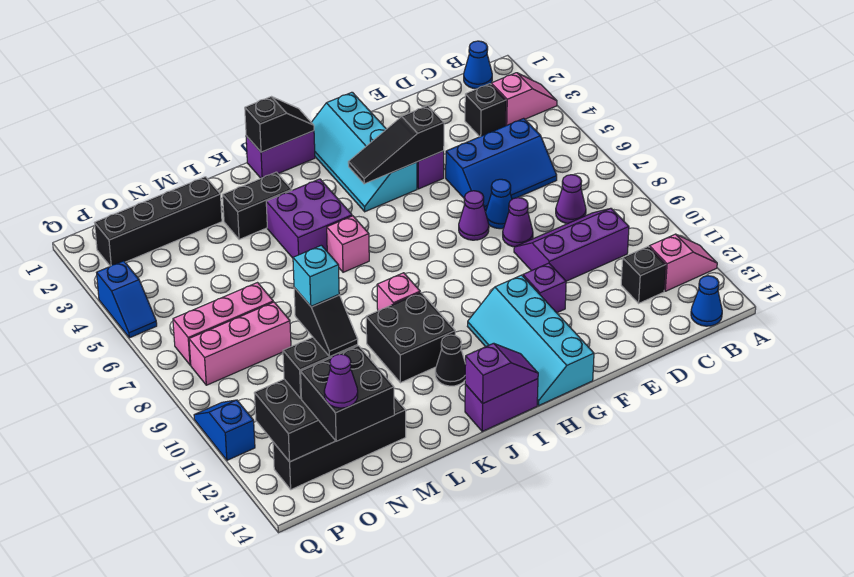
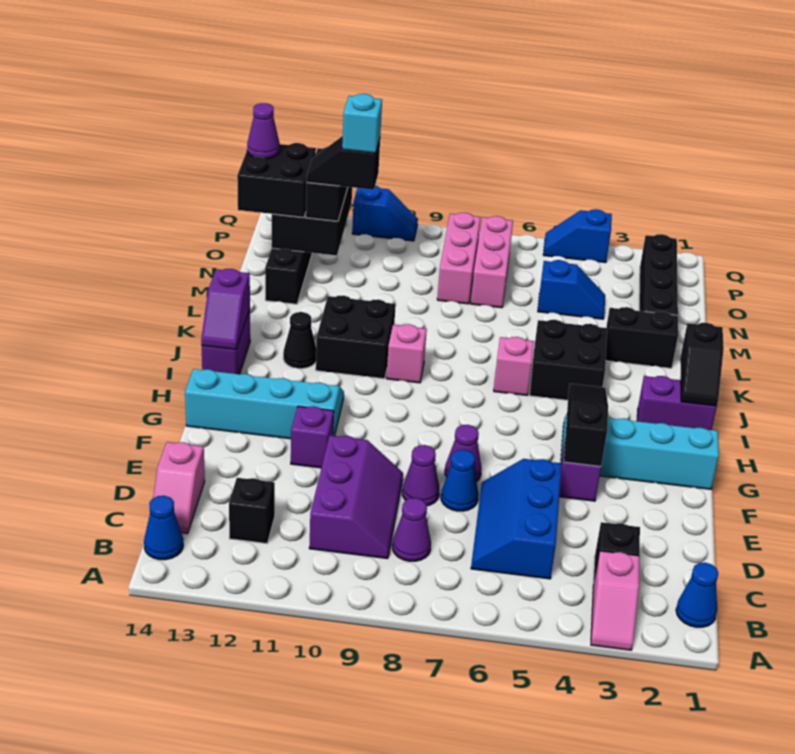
pink slope A12:B12 level 1 top B -> pink slope C14:D14 level 1 top D
purple brick I1:J1 level 1 -> purple brick I1:I2 level 1
purple brick J4:K5 level 1 -> black brick J4:K5 level 1
black brick K3:L3 level 1 -> black brick L2:L3 level 1
none -> blue slope N4:N5 level 1 top 5

